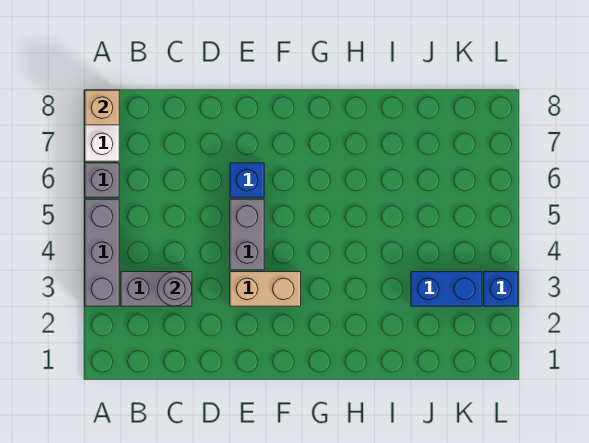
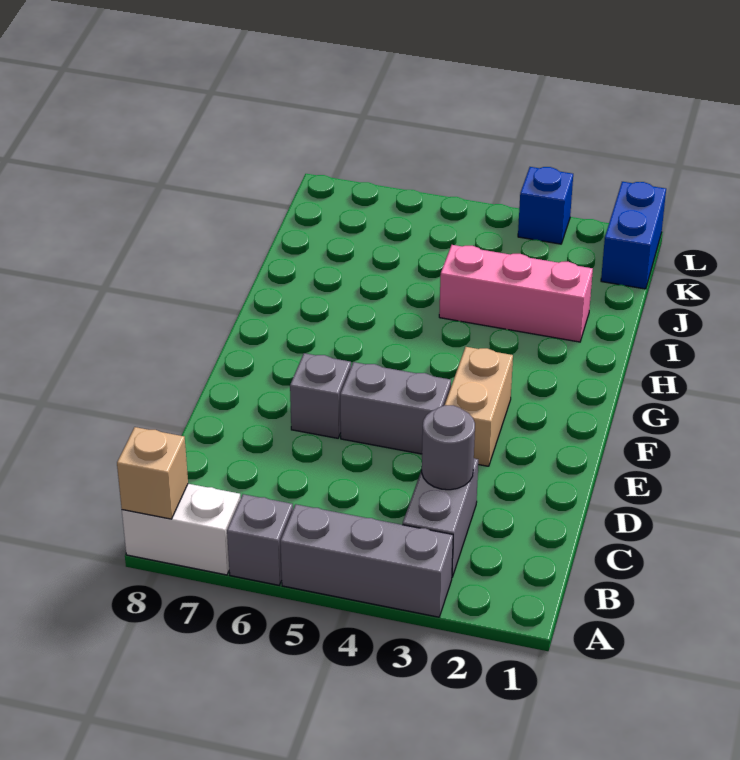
blue brick E6 level 1 -> grey brick E6 level 1
none -> pink brick I2:I4 level 1
blue brick J3:K3 level 1 -> blue brick K1:L1 level 1

